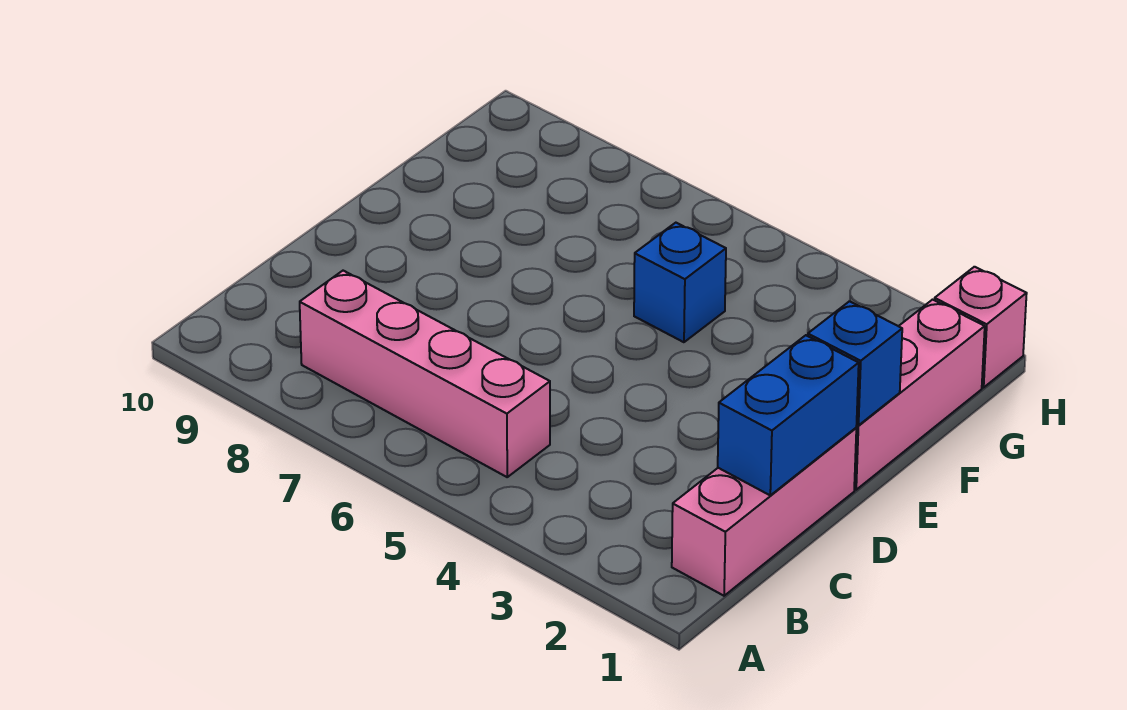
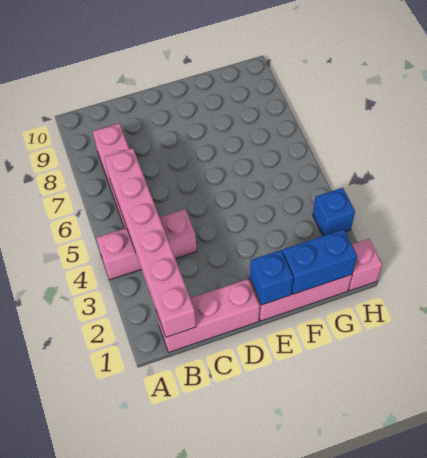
none -> pink brick A4:C4 level 1
none -> pink brick B1:B6 level 2
blue brick C1:D1 level 2 -> blue brick F1:G1 level 2
blue brick F5 level 1 -> blue brick H3 level 1

